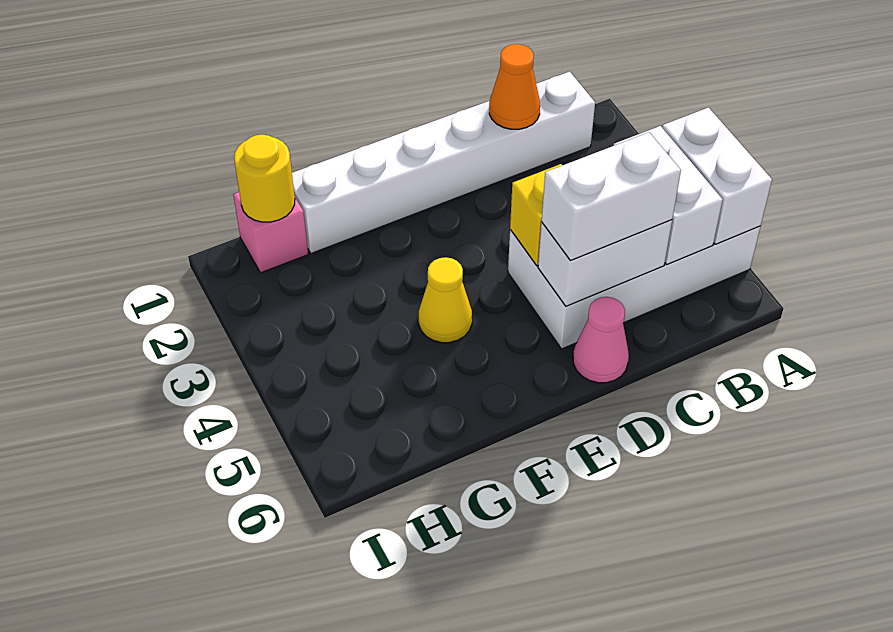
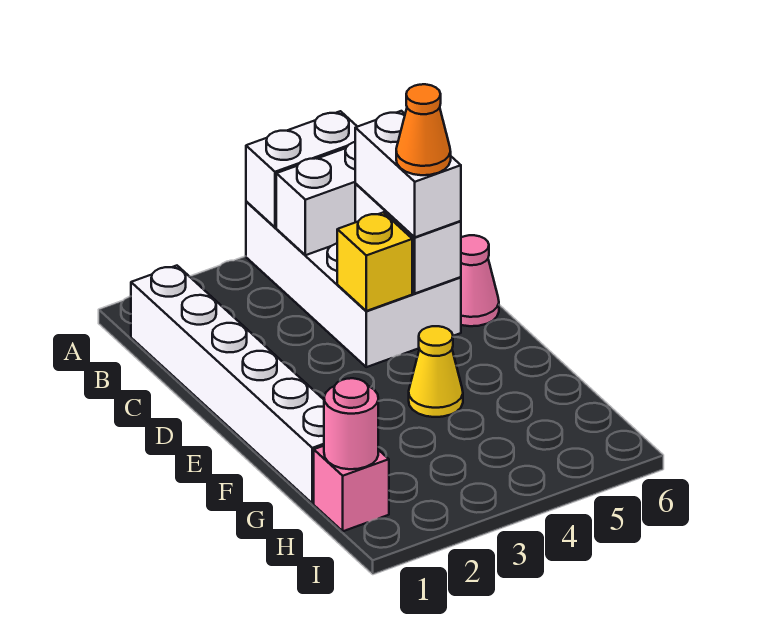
orange cone C1 level 2 -> orange cone D5 level 4
yellow round brick H1 level 2 -> pink round brick H1 level 2

